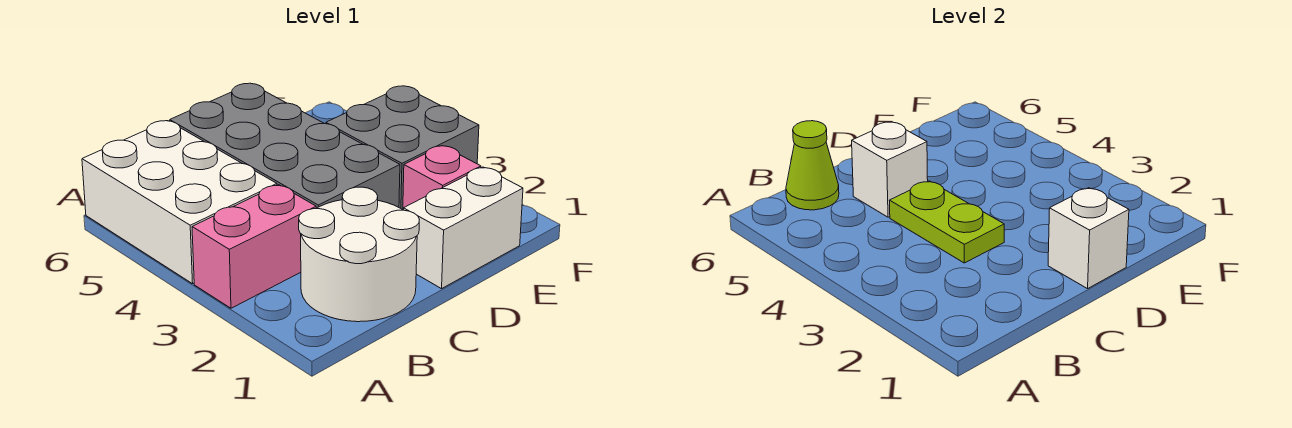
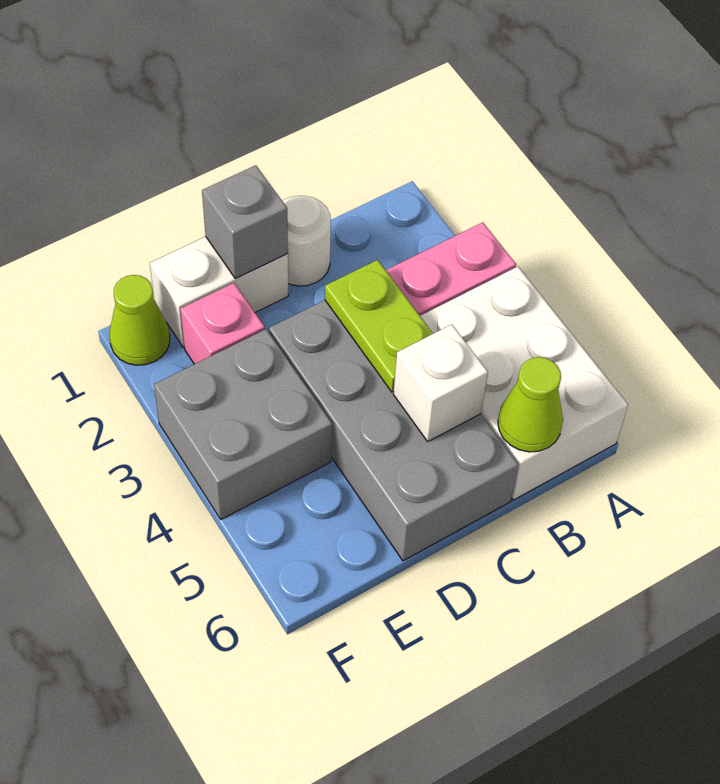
white round brick B1:C2 level 1 -> white round brick C1 level 1
white brick D1 level 2 -> grey brick D1 level 2
none -> lime cone F1 level 1

